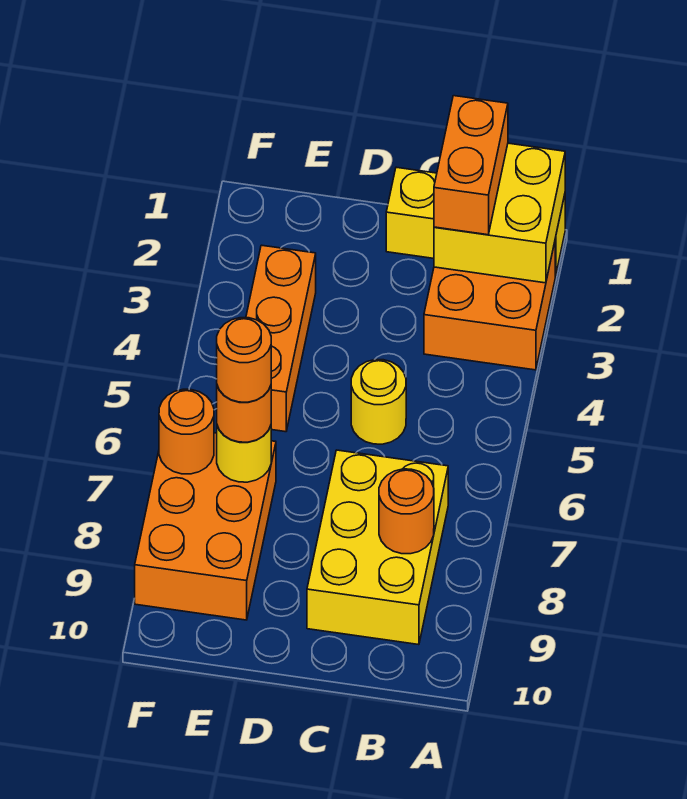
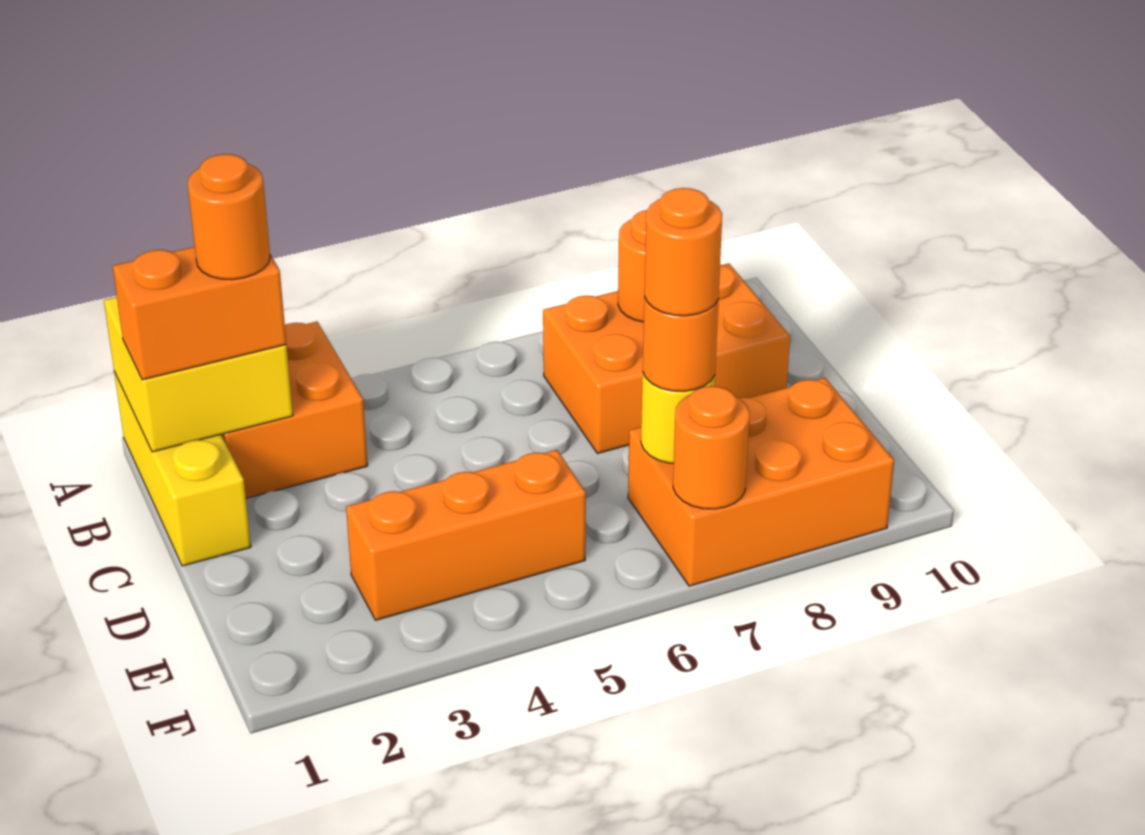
none -> orange round brick B2 level 4
yellow brick B7:C9 level 1 -> orange brick B7:C9 level 1
yellow round brick C5 level 1 -> none

